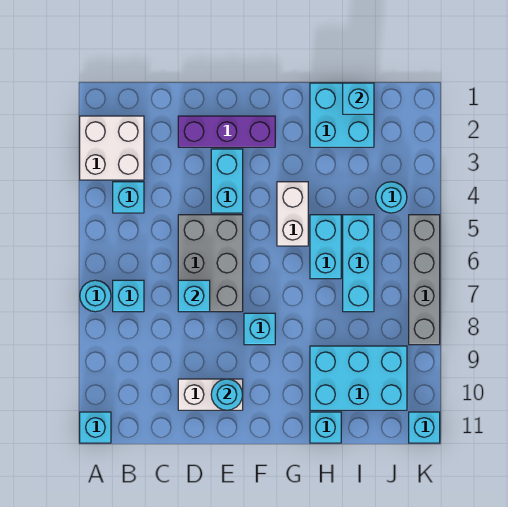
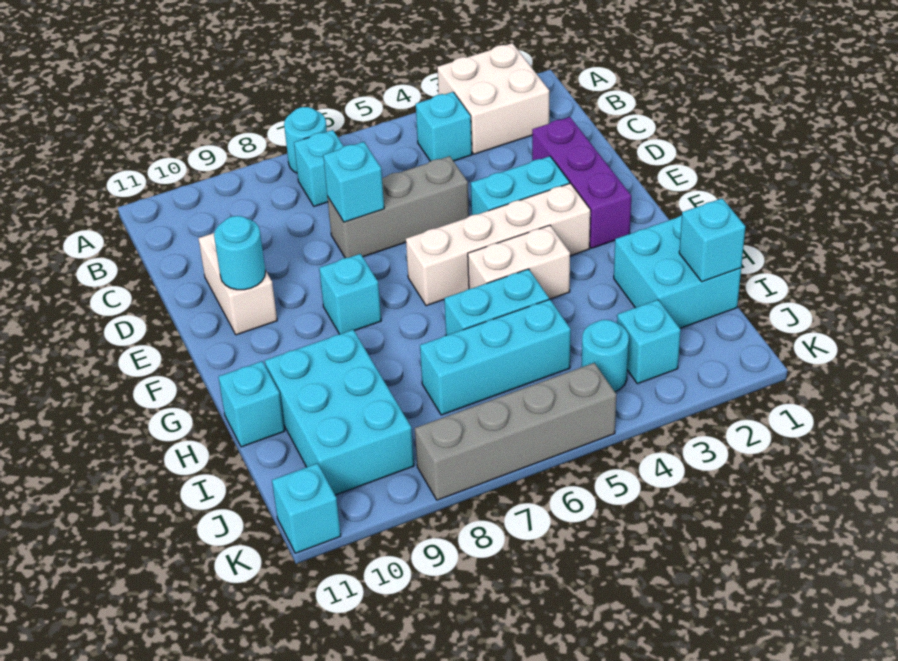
cyan brick A11 level 1 -> cyan brick J3 level 1
grey brick D5:E7 level 1 -> grey brick D5:D7 level 1
none -> white brick F3:F6 level 1

